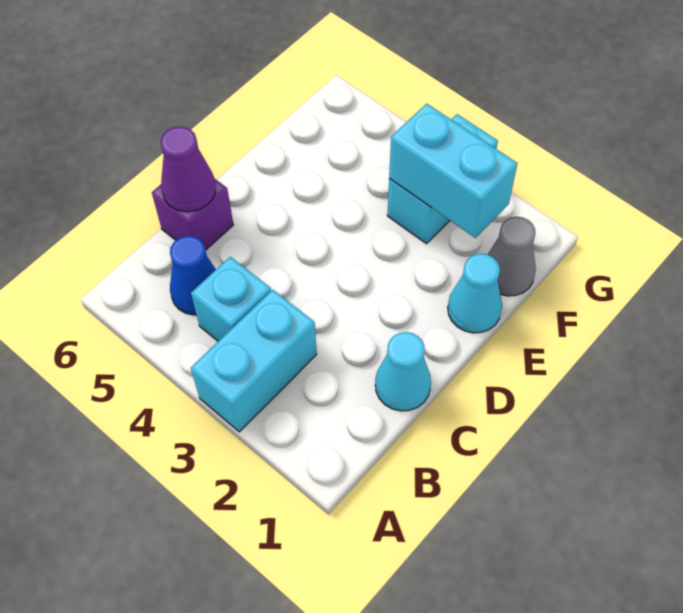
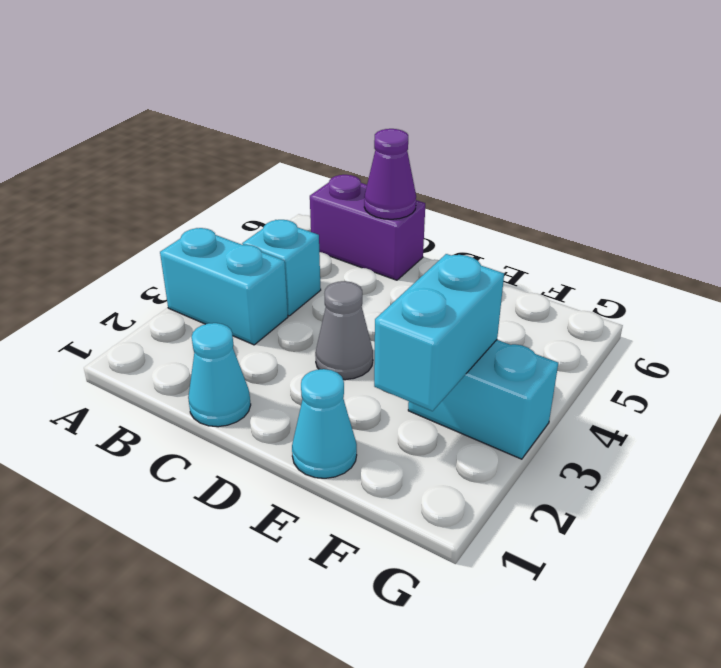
blue cone B5 level 1 -> none
purple brick C6 level 1 -> purple brick B6:C6 level 1
grey cone F1 level 1 -> grey cone D3 level 1

